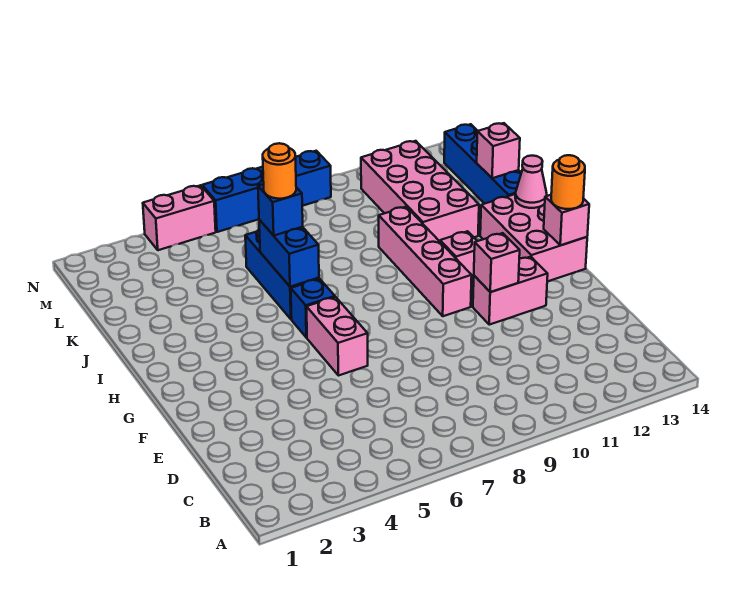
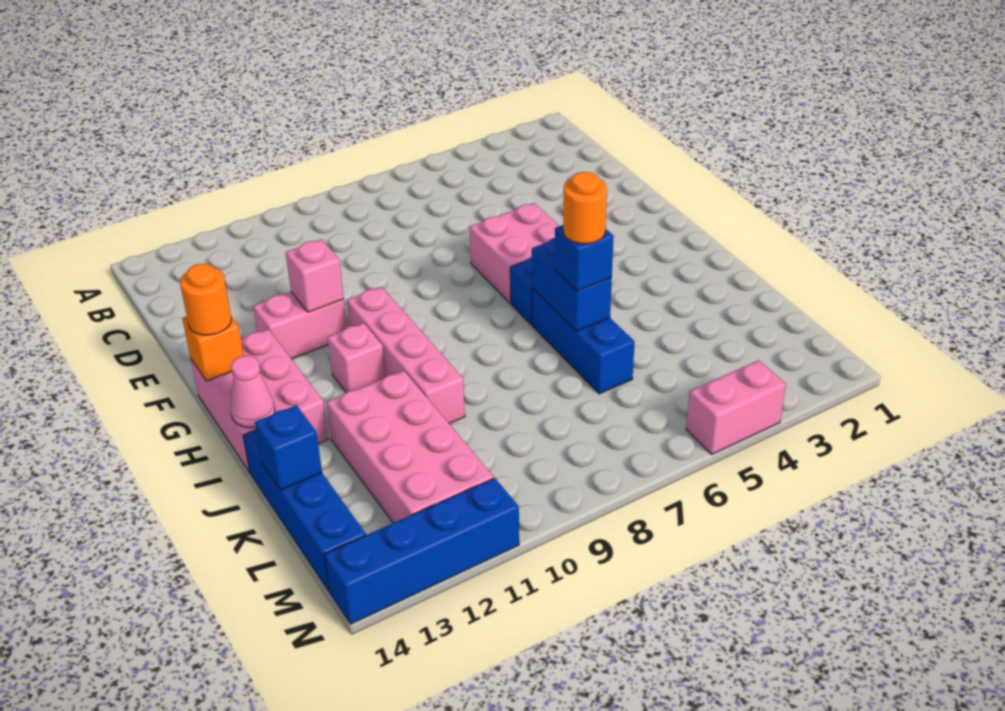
pink brick F6:G6 level 1 -> pink brick F5:G6 level 1
pink brick G14 level 2 -> orange brick G14 level 2
pink brick K14 level 2 -> blue brick K14 level 2
blue brick N6:N9 level 1 -> blue brick N11:N14 level 1

